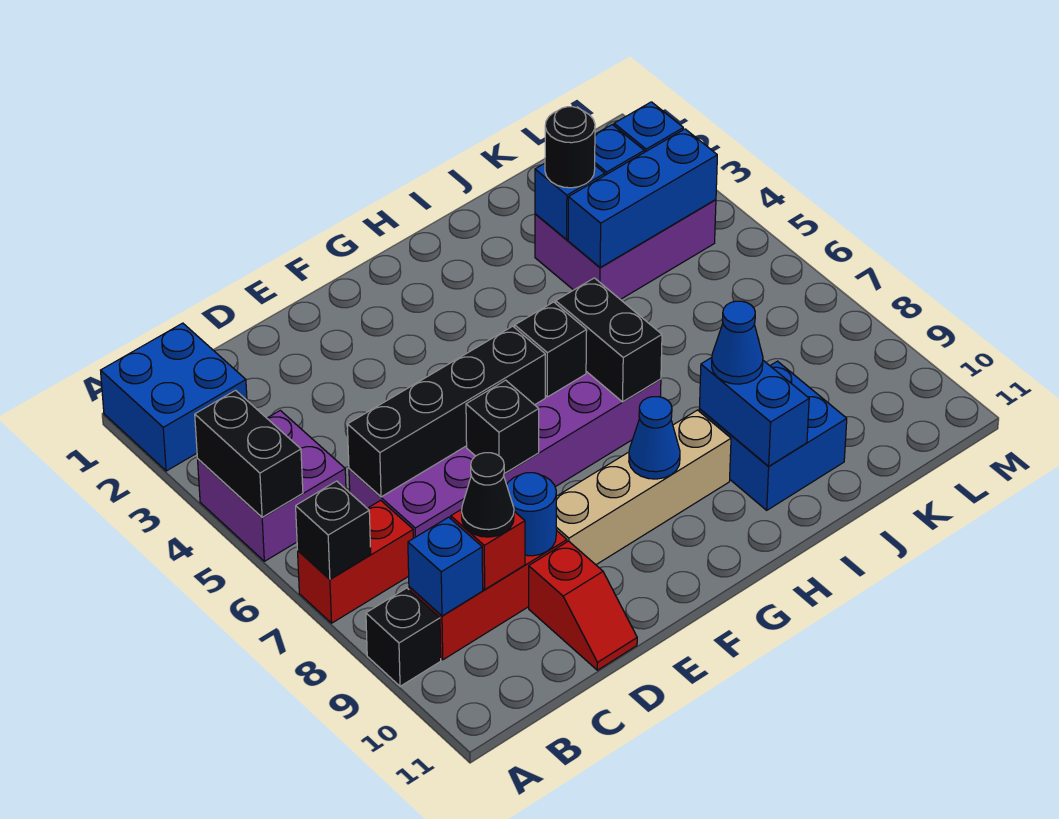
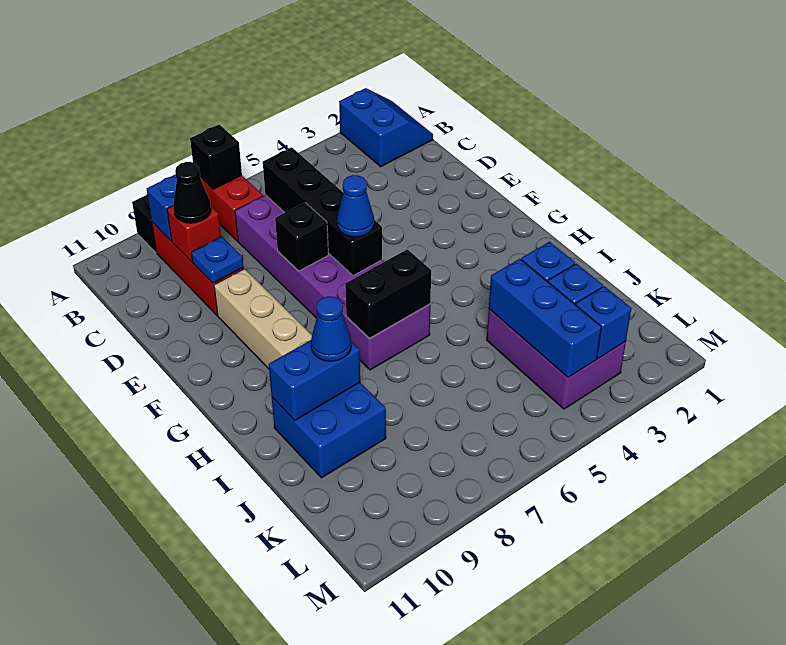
blue brick A1:B2 level 1 -> blue slope A1:B2 level 1 top 2
purple brick A4:B5 level 1 -> none
black brick A4:A5 level 2 -> none
blue round brick D9 level 2 -> blue plate D9 level 2
red slope D10:D11 level 1 top 10 -> none
black brick G6 level 2 -> none
blue cone G9 level 2 -> blue cone F6 level 3
black round brick J3 level 3 -> none

